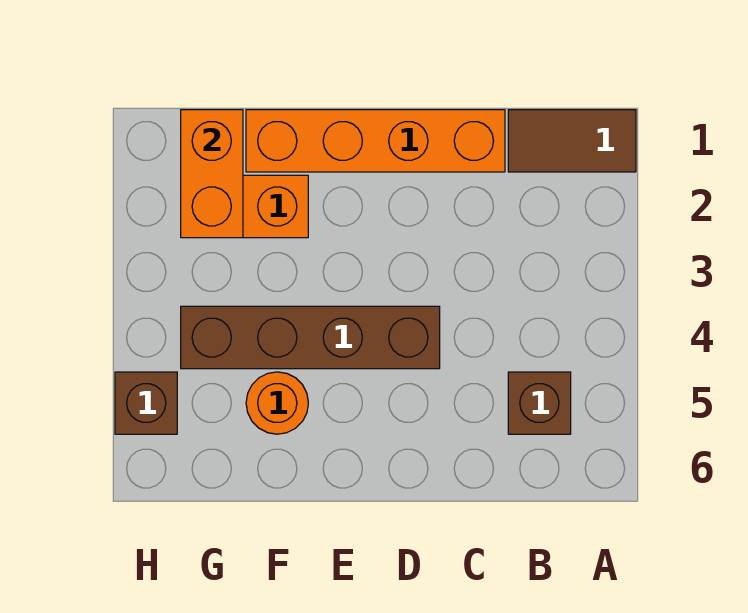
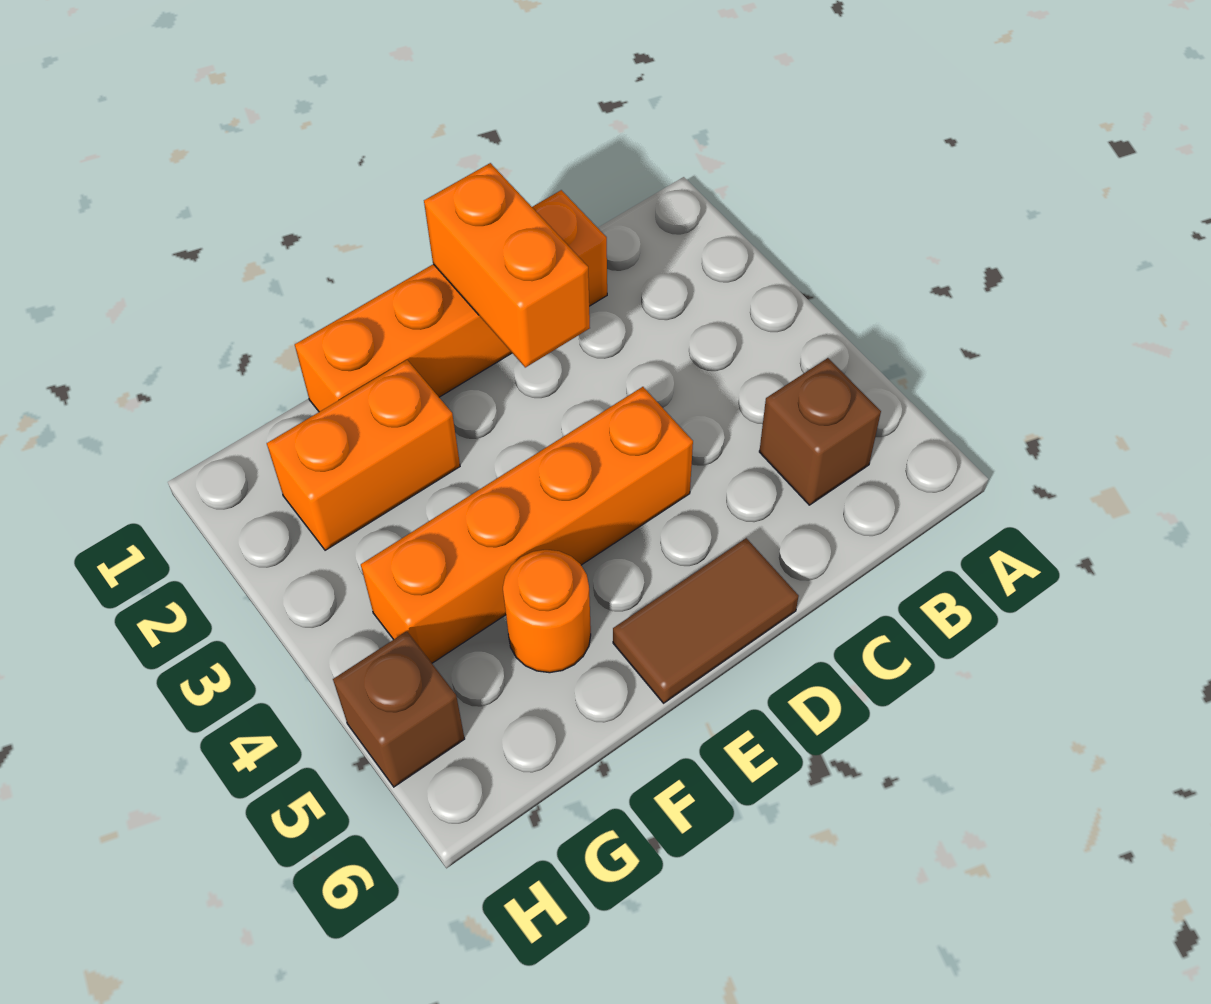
brown tile A1:B1 level 1 -> brown tile D6:E6 level 1
brown brick D4:G4 level 1 -> orange brick D4:G4 level 1
orange brick G1:G2 level 2 -> orange brick D1:D2 level 2

